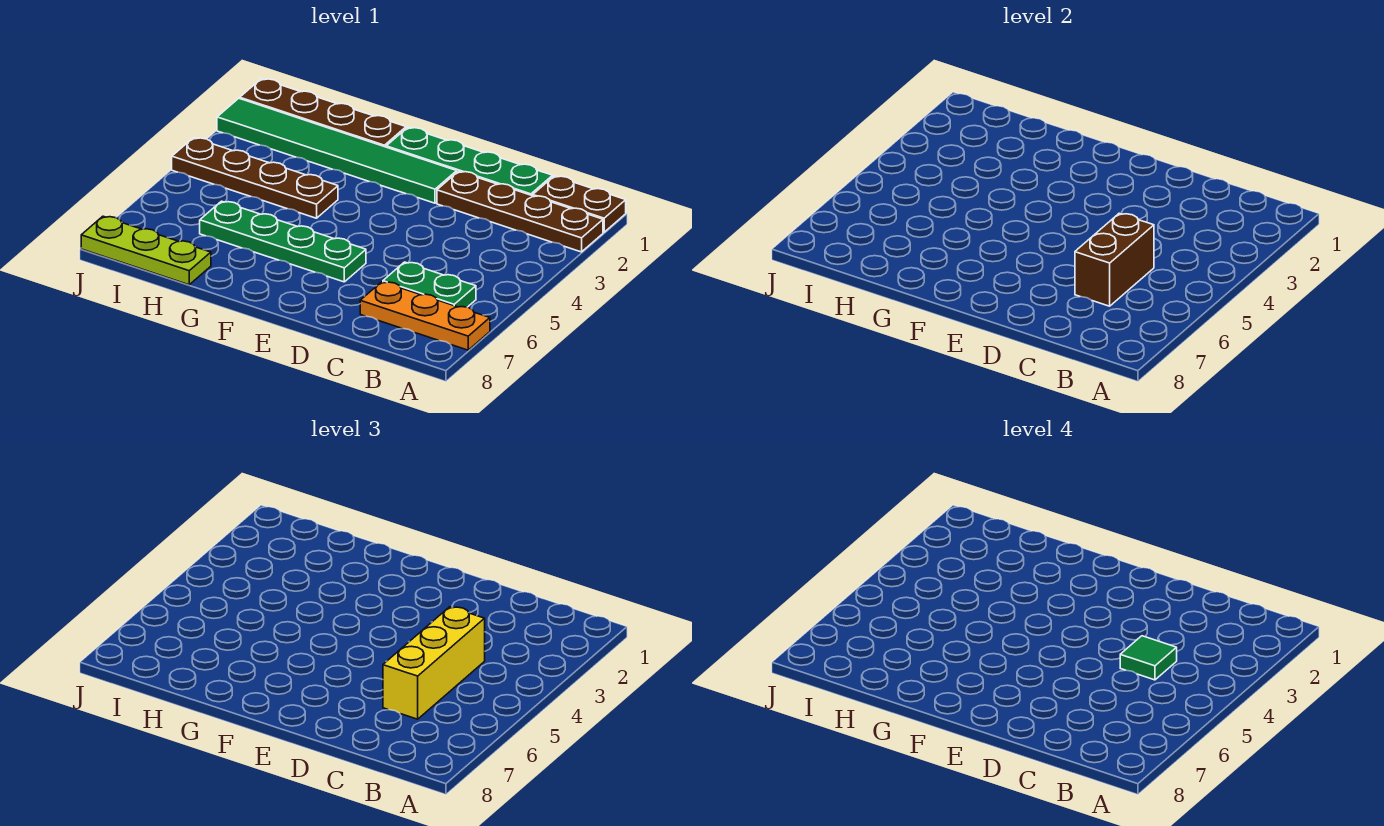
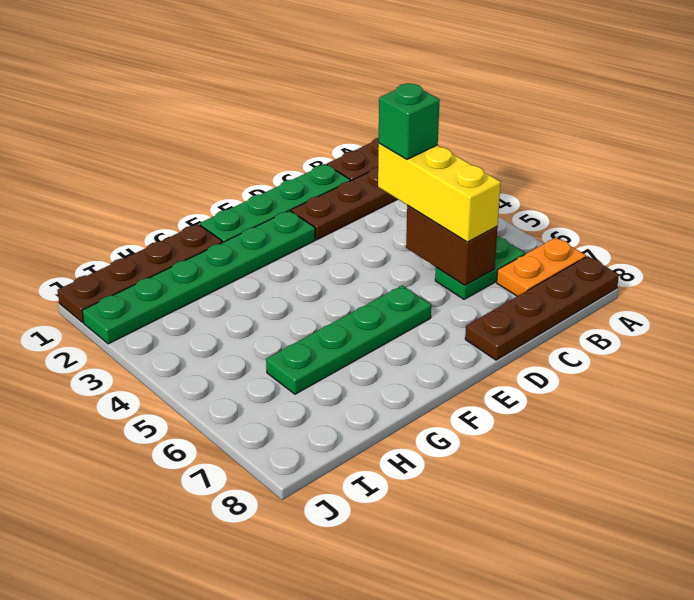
orange plate A7:C7 level 1 -> orange plate A7:B7 level 1
green tile C4 level 4 -> green brick C4 level 4
green tile E2:J2 level 1 -> green plate E2:J2 level 1
brown plate G4:J4 level 1 -> brown plate A8:D8 level 1
lime plate H8:J8 level 1 -> none

